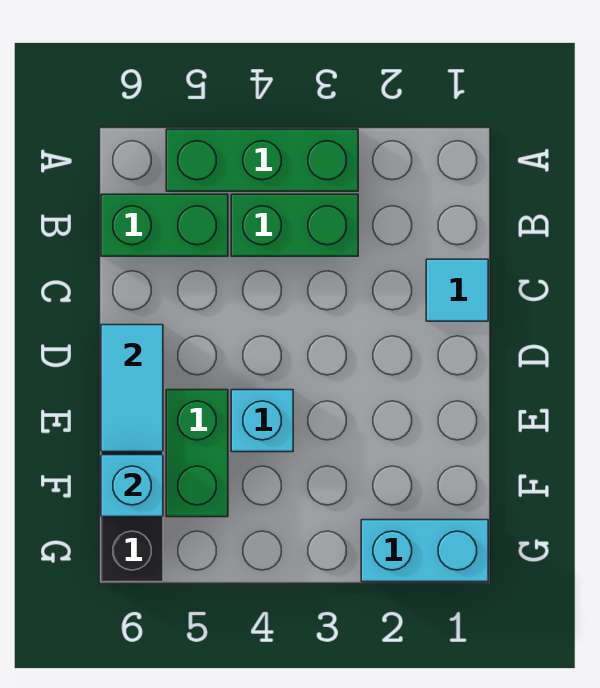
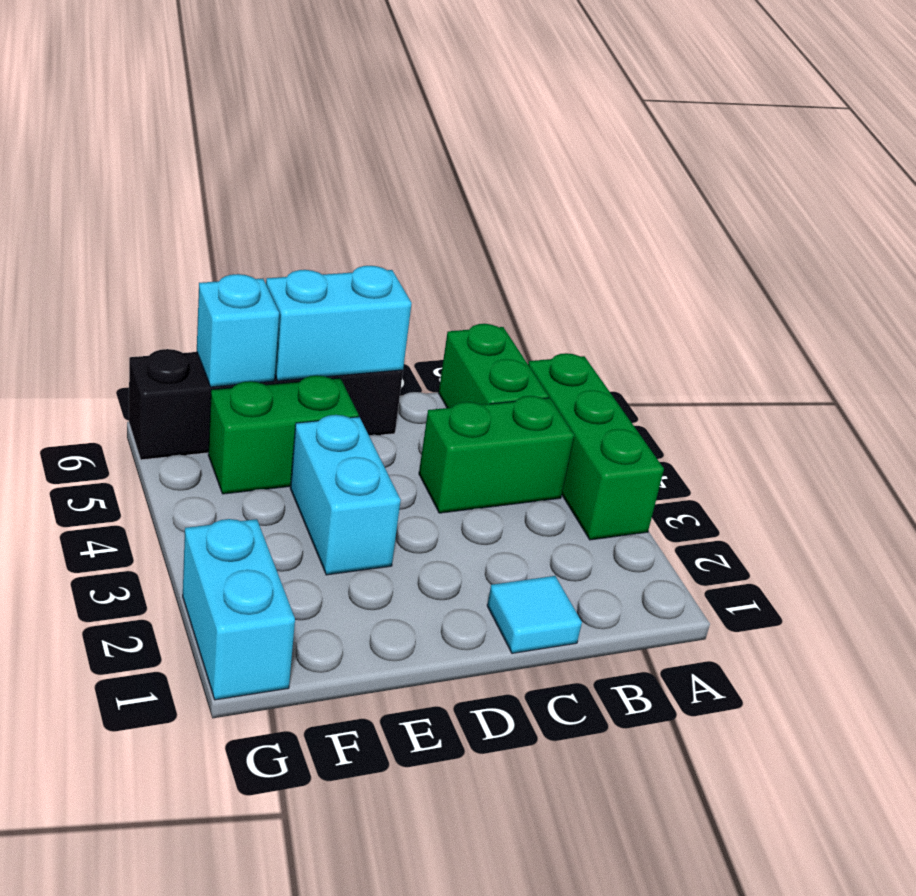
green brick B3:B4 level 1 -> green brick B4:C4 level 1
cyan tile D6:E6 level 2 -> cyan brick D6:E6 level 2
cyan brick E4 level 1 -> cyan brick E3:E4 level 1

